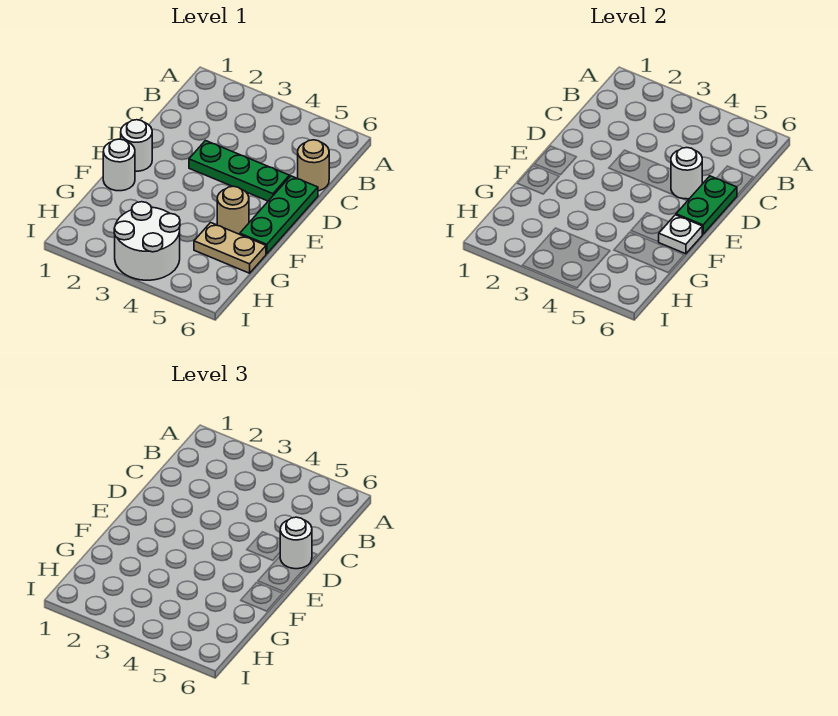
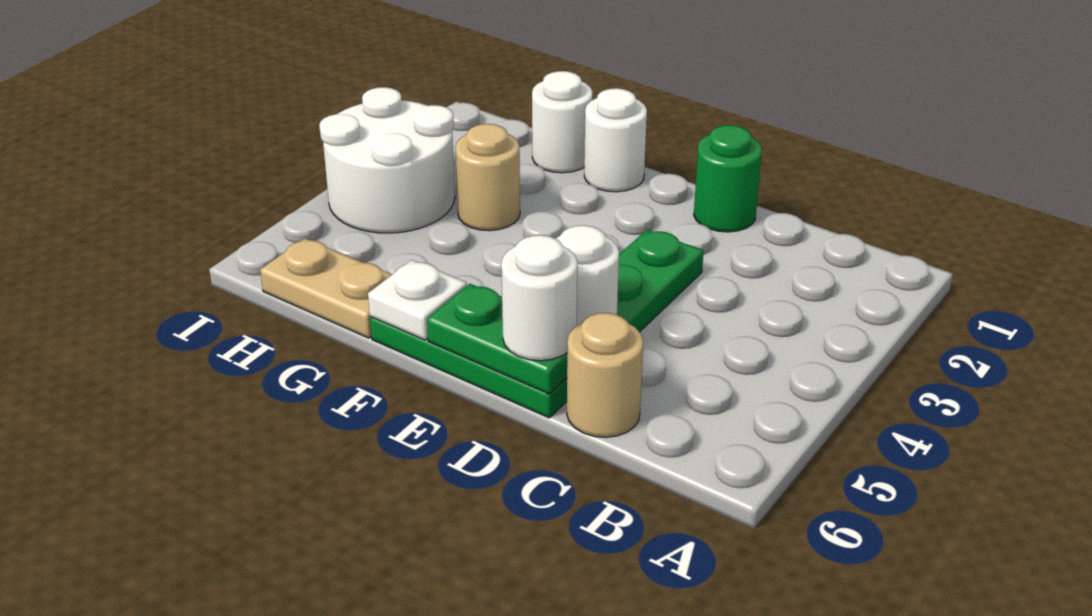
none -> green round brick D1 level 1
white round brick E1 level 1 -> white round brick G1 level 1
tan round brick F5 level 1 -> tan round brick G3 level 1
tan plate G5:G6 level 1 -> tan plate G6:H6 level 1

